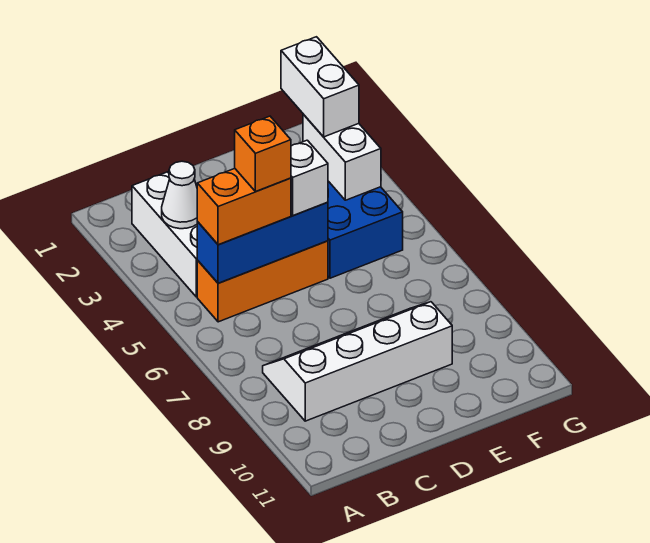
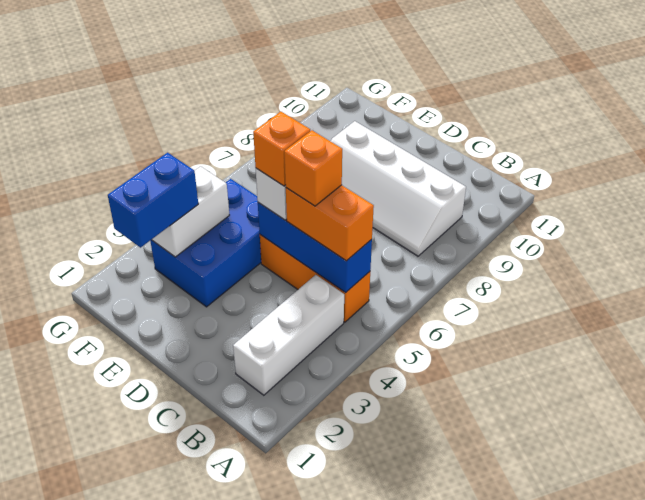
white cone B3 level 2 -> none
none -> orange brick D5 level 4
white brick F2:F3 level 3 -> blue brick F2:F3 level 3

